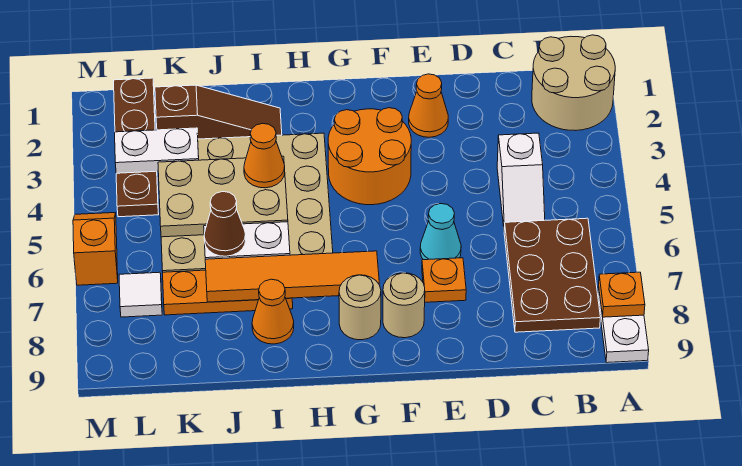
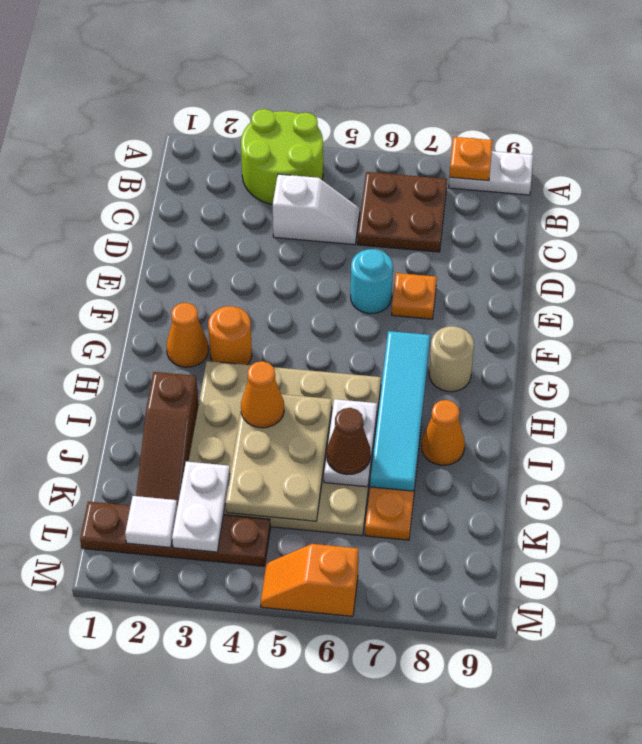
tan round brick A1:B2 level 1 -> none
none -> lime round brick A3:B4 level 1
brown plate B6:C8 level 1 -> brown plate B6:C7 level 1
orange cone E2 level 1 -> orange cone G2 level 1
cyan cone E6 level 1 -> cyan round brick E6 level 1
orange round brick F3:G4 level 1 -> orange round brick G3 level 1
tan round brick F8 level 1 -> none
orange tile G7:J7 level 2 -> cyan tile G7:J7 level 2
brown slope I2:K2 level 1 top K -> brown slope I2:K2 level 1 top I
white tile L7 level 1 -> white tile L2 level 2

